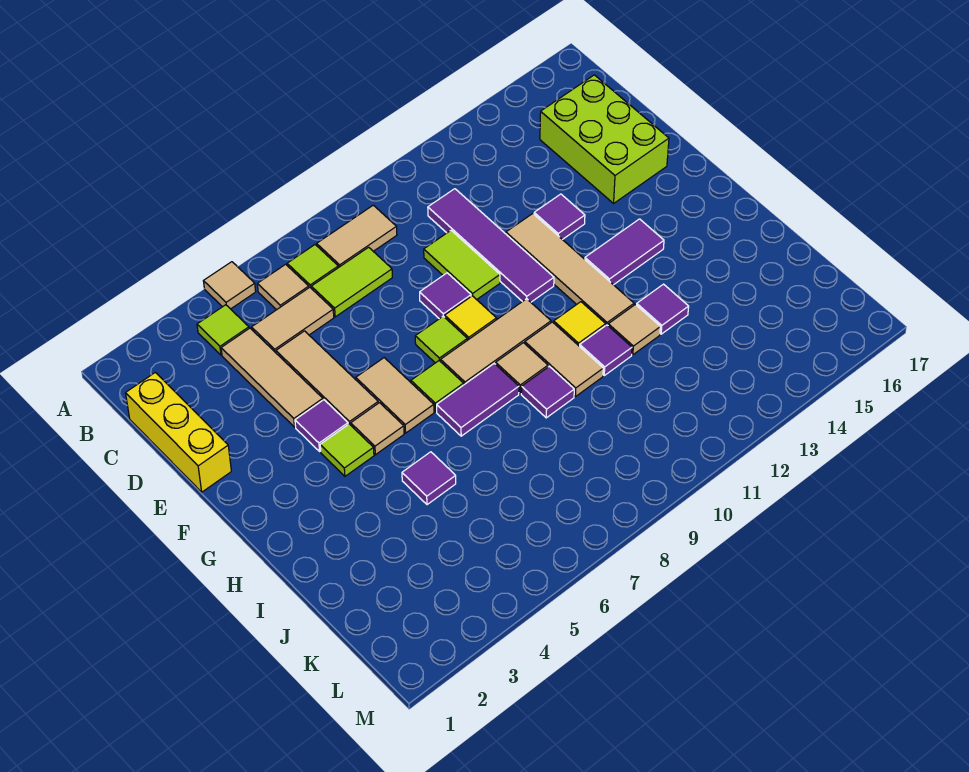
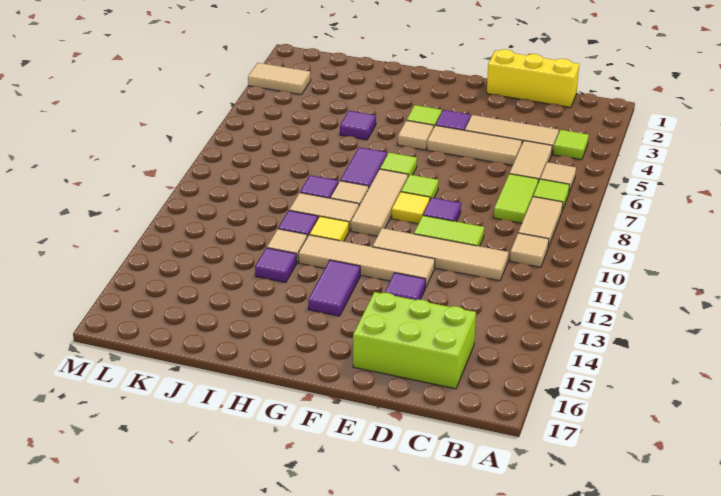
tan tile A5 level 1 -> tan tile B10 level 1
purple tile C11:F11 level 1 -> tan tile C11:F11 level 1
tan tile F6:G6 level 1 -> tan tile L3:M3 level 1

